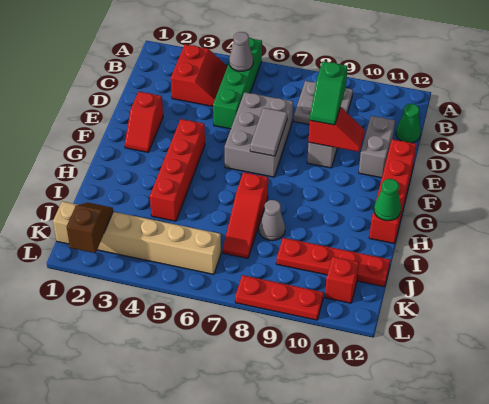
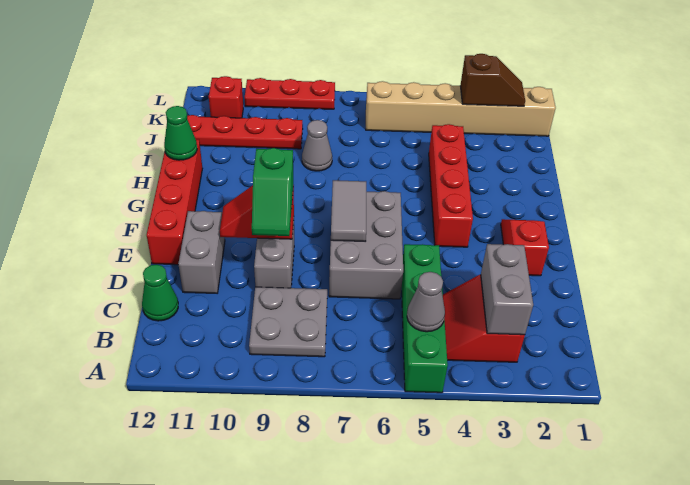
none -> grey brick B3:C3 level 2
green slope D9:E9 level 3 top D -> green slope D9:E9 level 3 top E
red slope H7:J7 level 1 top H -> none
brown slope K2:L2 level 2 top L -> brown slope K2:K3 level 2 top 3

